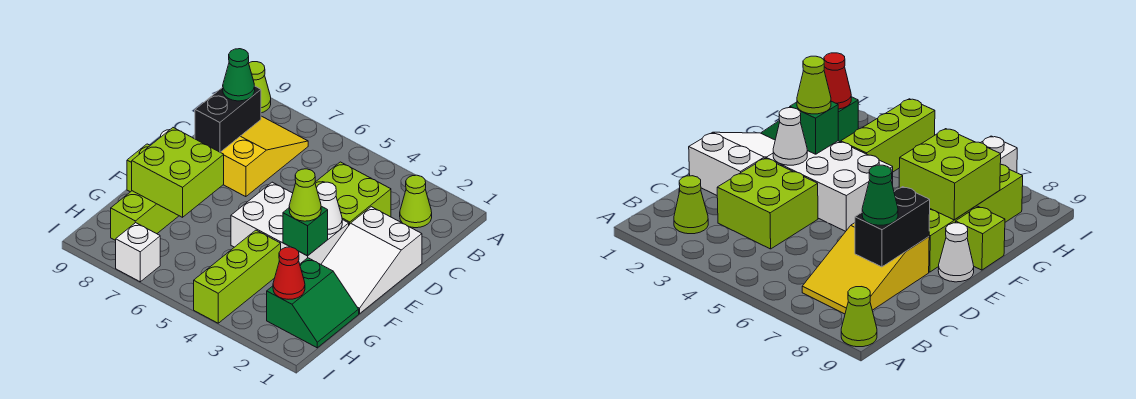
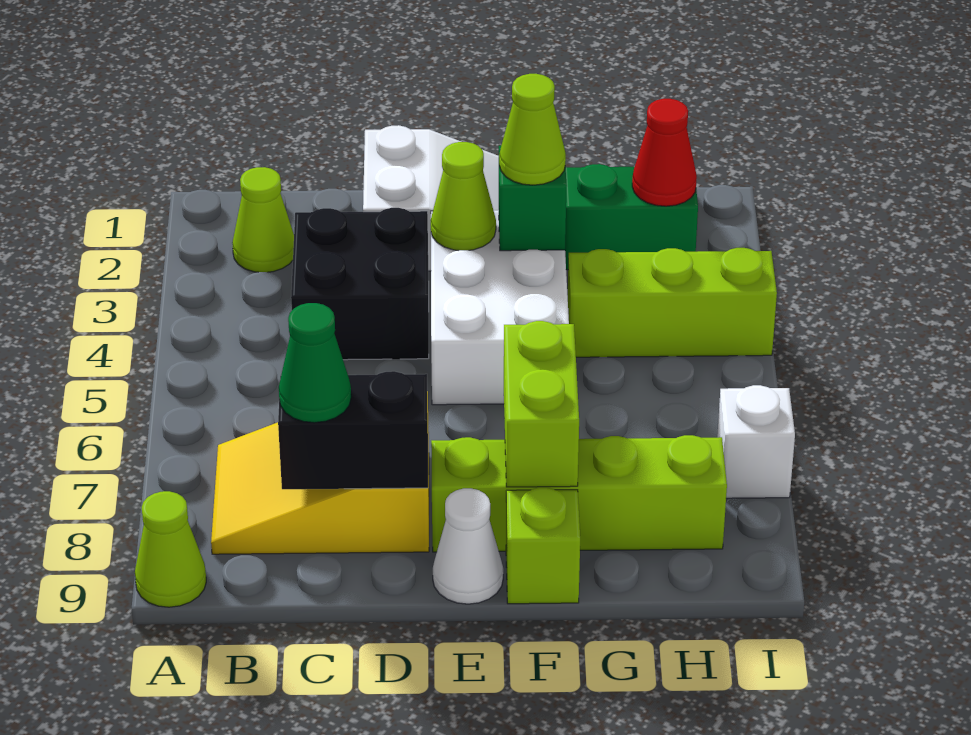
lime brick C3:D4 level 1 -> black brick C3:D4 level 1
white cone E3 level 2 -> lime cone E3 level 2
lime brick F7:G8 level 2 -> lime brick F7:F8 level 2

